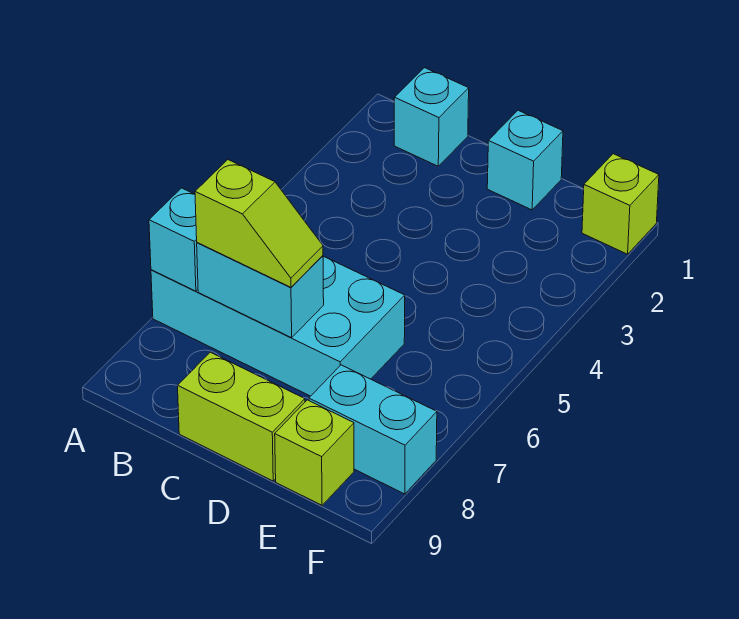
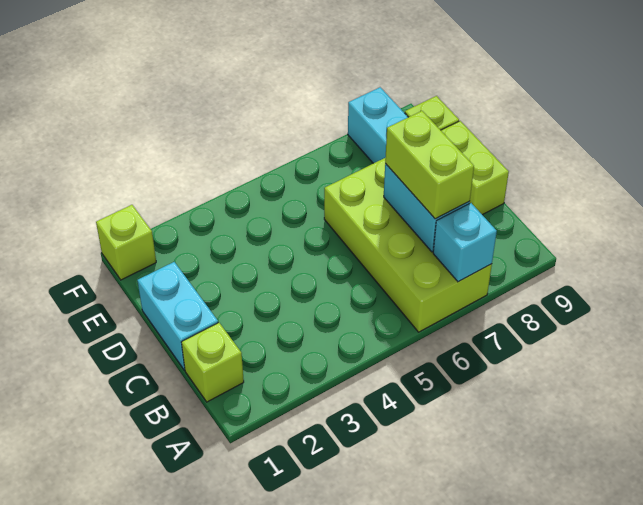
cyan brick A6:D7 level 1 -> lime brick A6:D7 level 1
cyan brick B1 level 1 -> lime brick B1 level 1
lime slope B7:C7 level 3 top B -> lime brick B7:C7 level 3
cyan brick D1 level 1 -> cyan brick C1:D1 level 1

